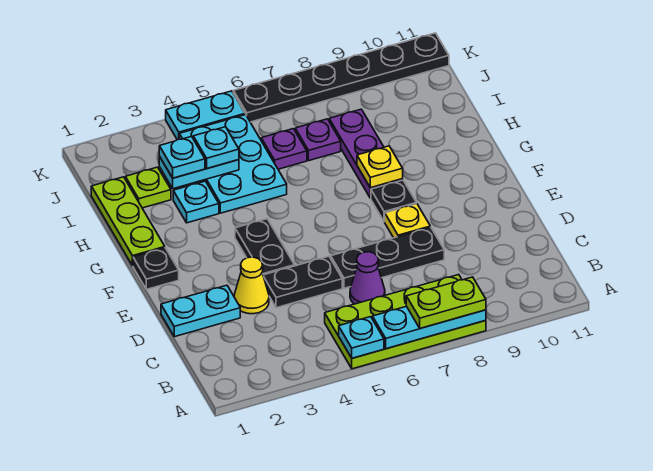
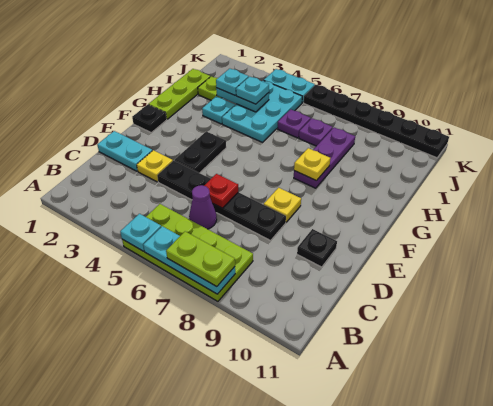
yellow cone D3 level 1 -> yellow plate D3 level 1
none -> red plate D6 level 2
black plate F8 level 1 -> black plate D10 level 1

